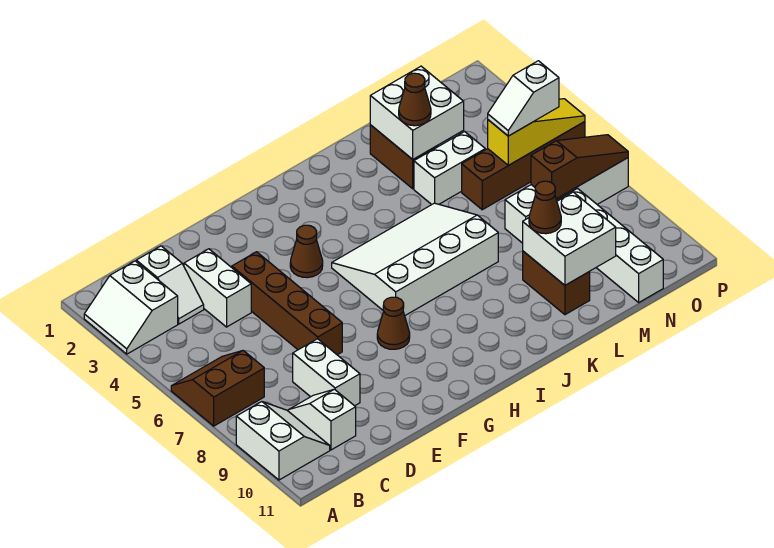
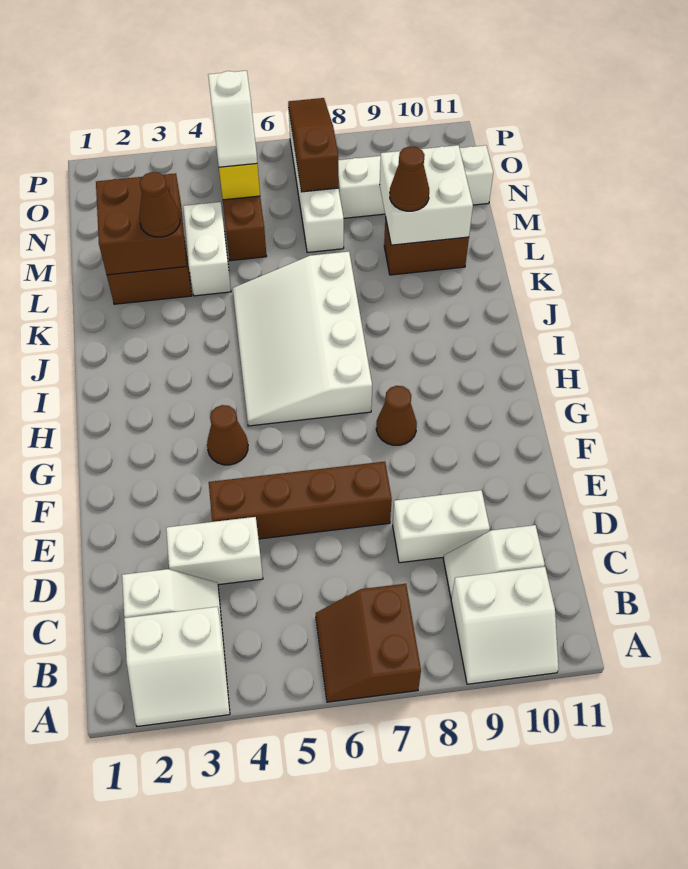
white slope A9:B10 level 1 top A -> white slope A9:B10 level 1 top B
white brick L2:M3 level 2 -> brown brick L2:M3 level 2

